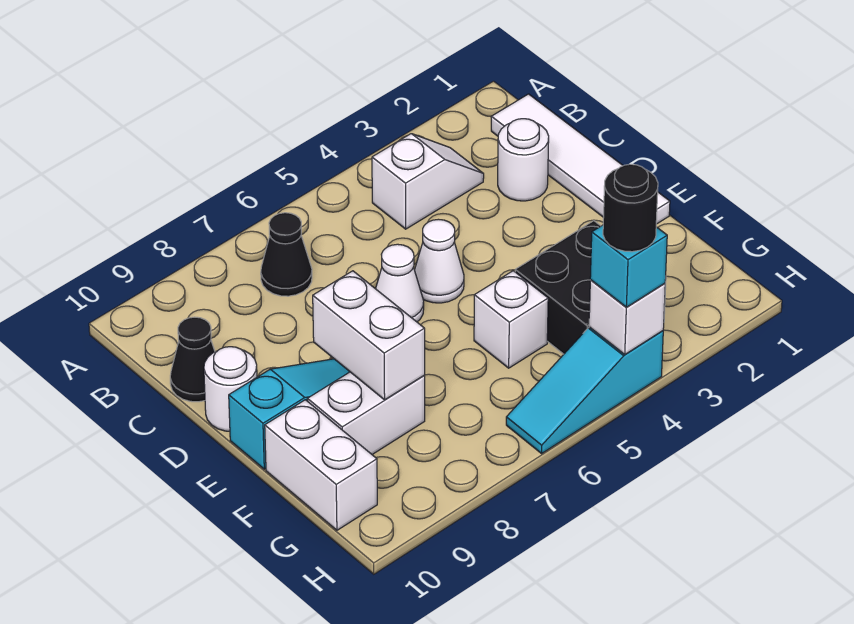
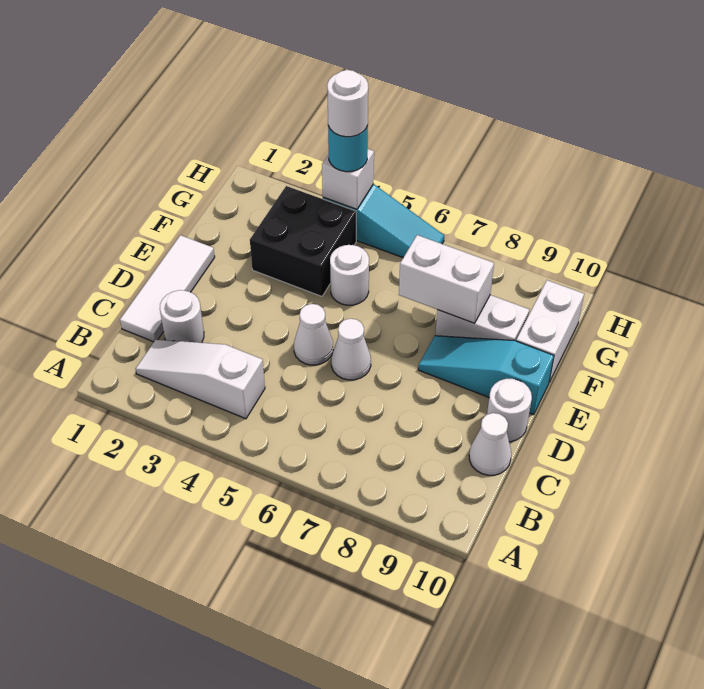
white tile B1:E1 level 1 -> white tile C1:E1 level 1
white slope B3:B4 level 1 top 4 -> white slope B2:B4 level 1 top 4
black cone B7 level 1 -> none
black cone C10 level 1 -> white cone C10 level 1
white brick E8:F8 level 2 -> white brick F7:F8 level 2
white brick F5 level 1 -> white round brick F5 level 1
cyan brick H4 level 3 -> cyan round brick H4 level 3
black round brick H4 level 4 -> white round brick H4 level 4

